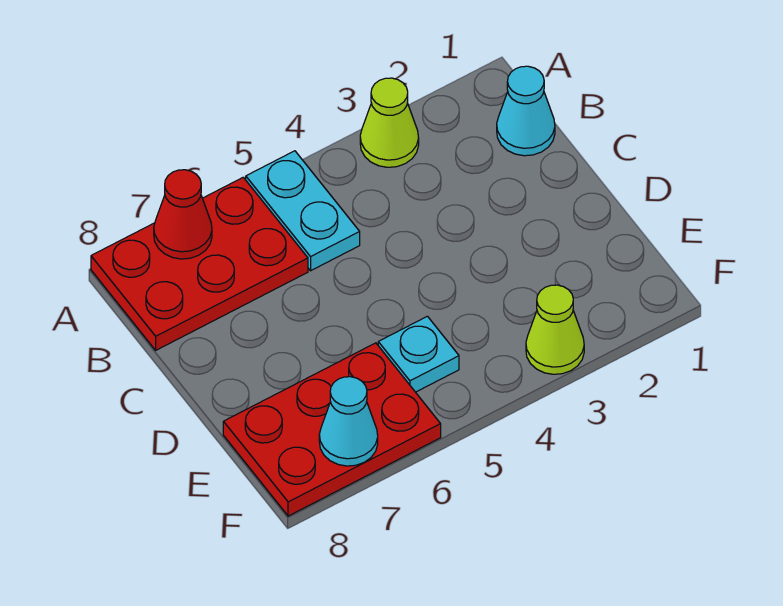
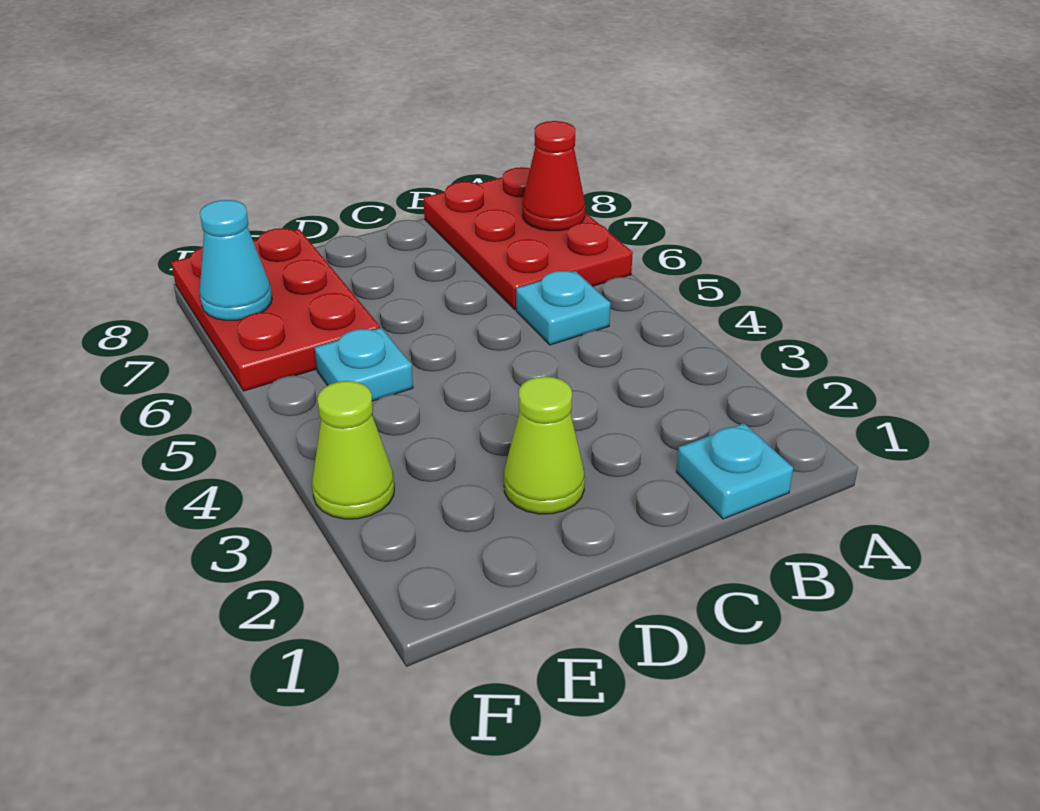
lime cone A3 level 1 -> lime cone D2 level 1
cyan plate A5:B5 level 1 -> cyan plate B5 level 1
cyan cone B1 level 1 -> cyan plate B1 level 1

